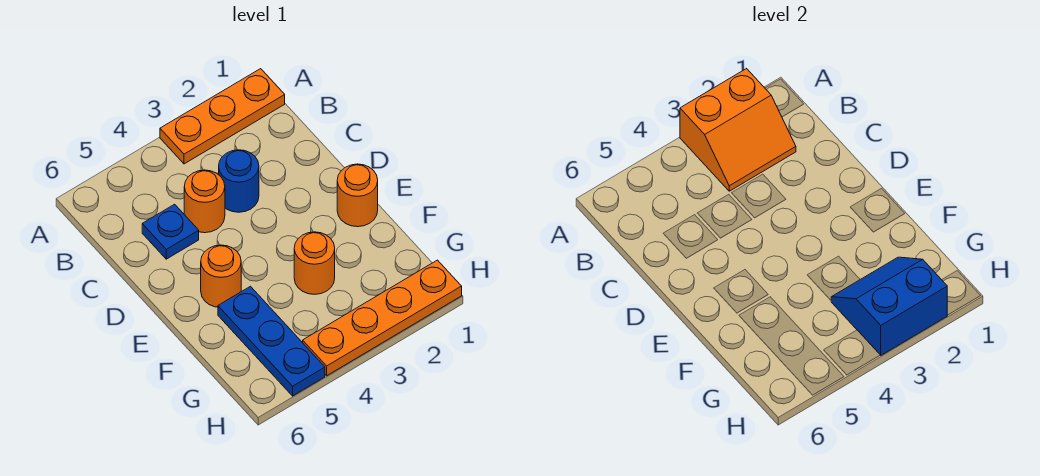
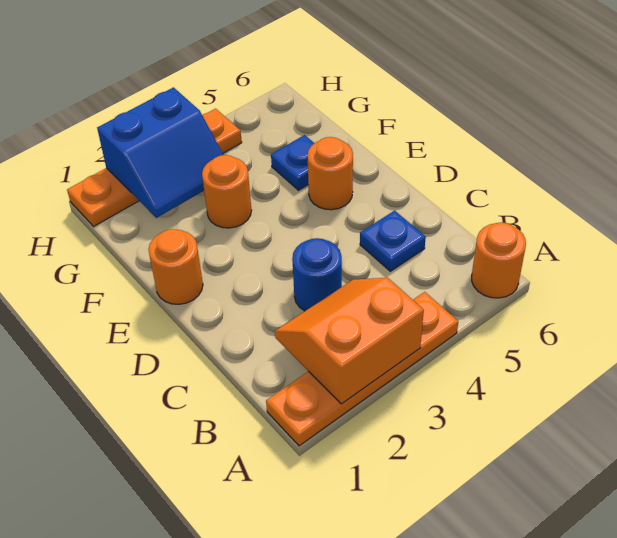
orange plate A1:A3 level 1 -> orange plate A1:A4 level 1
orange round brick C4 level 1 -> orange round brick A6 level 1
blue plate F5:H5 level 1 -> blue plate F5 level 1

